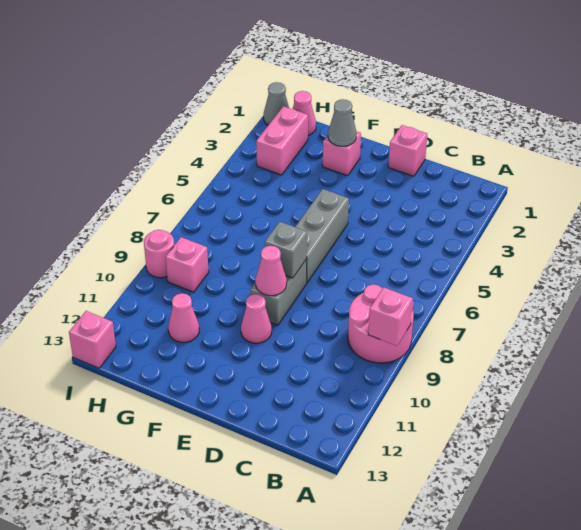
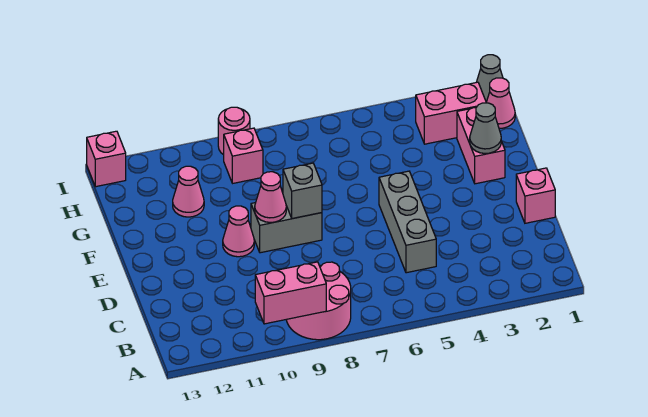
pink brick A9 level 2 -> pink brick A9:A10 level 2
grey brick E5:E7 level 1 -> grey brick C5:E5 level 1
pink brick F2 level 1 -> pink brick F2:G2 level 1

